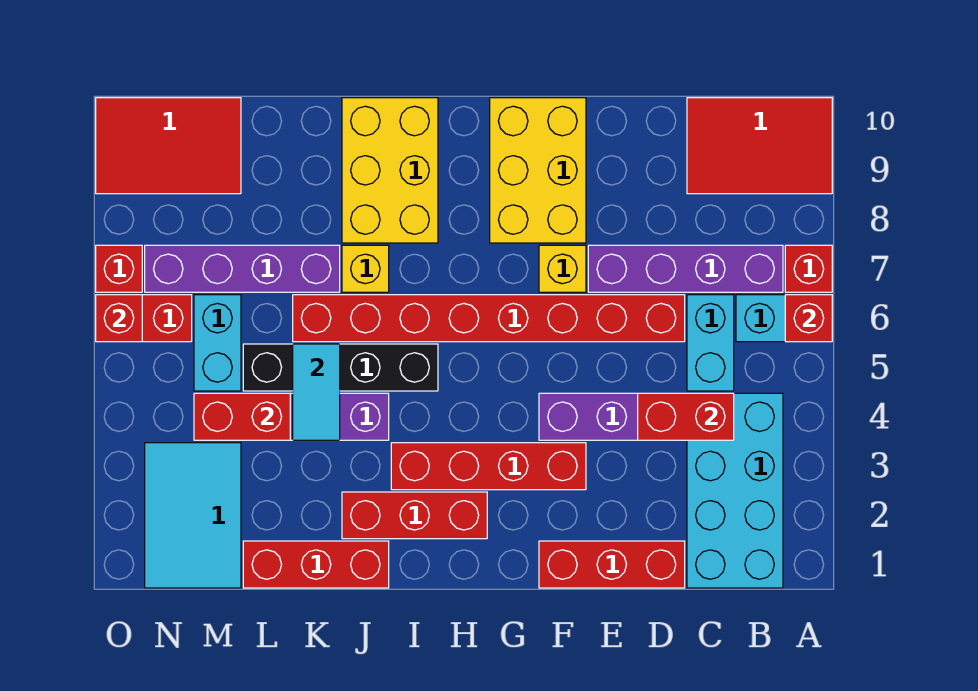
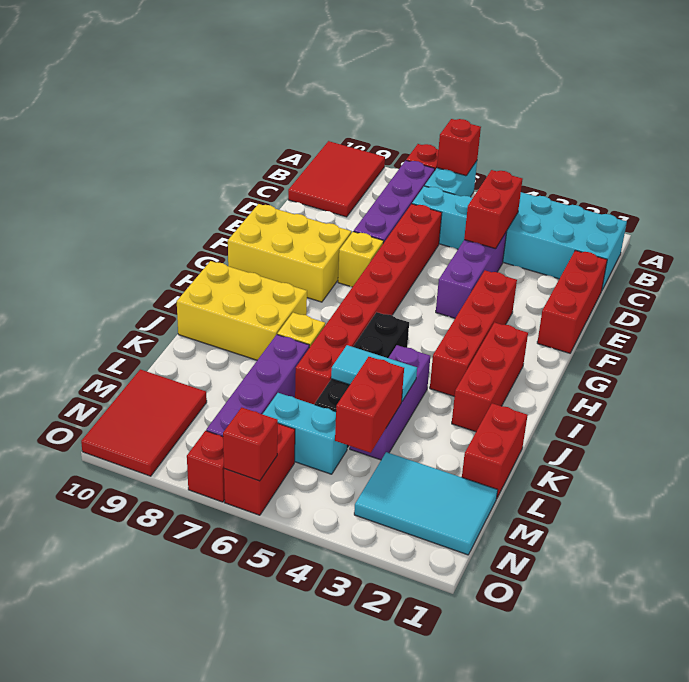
red brick J1:L1 level 1 -> red brick K1:L1 level 1

